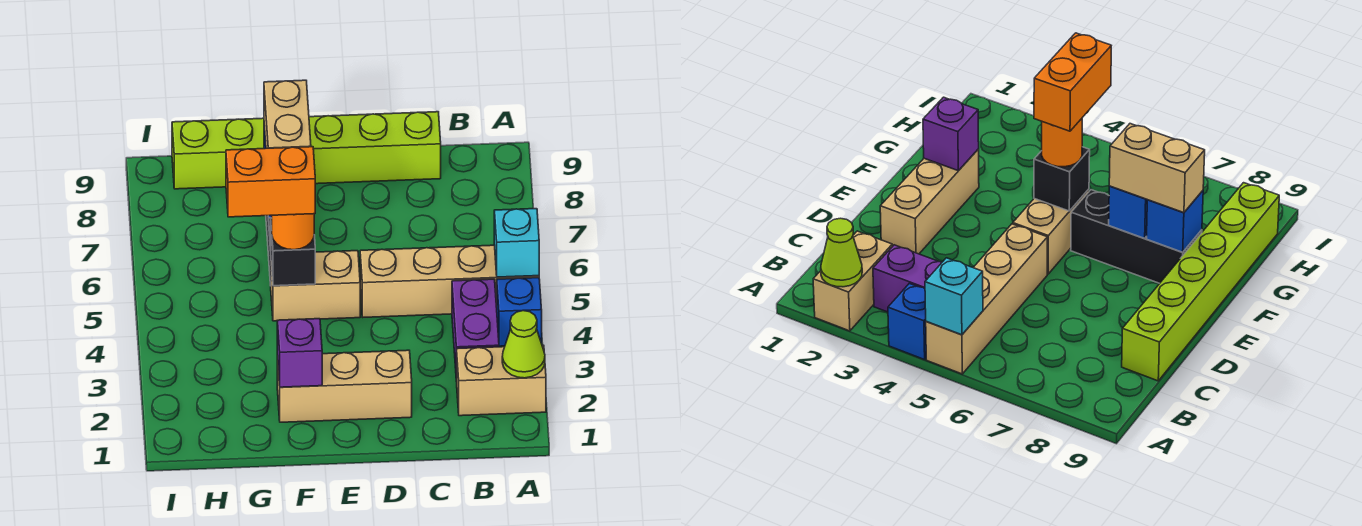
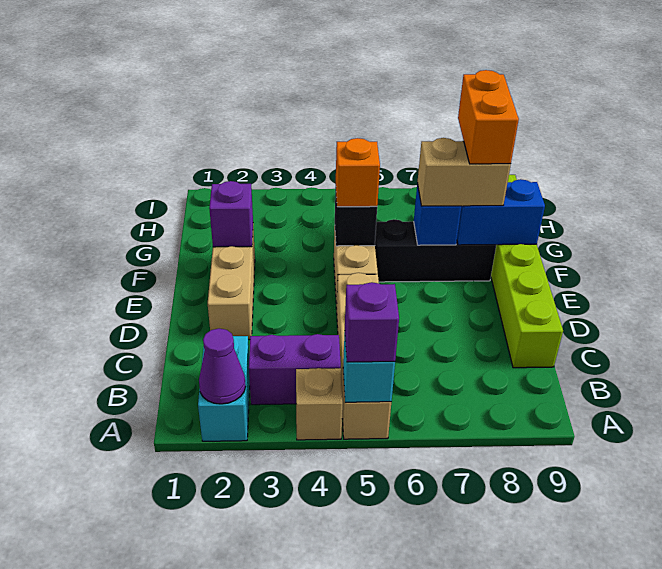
tan brick A2:B2 level 1 -> cyan brick A2:B2 level 1
lime cone A2 level 2 -> purple cone A2 level 2
blue brick A4 level 1 -> tan brick A4 level 1
none -> purple brick A5 level 3
orange round brick F5 level 3 -> orange brick F5 level 3
orange brick F5:G5 level 4 -> orange brick F8:G8 level 4
blue brick F8 level 2 -> blue brick F8:F9 level 2

